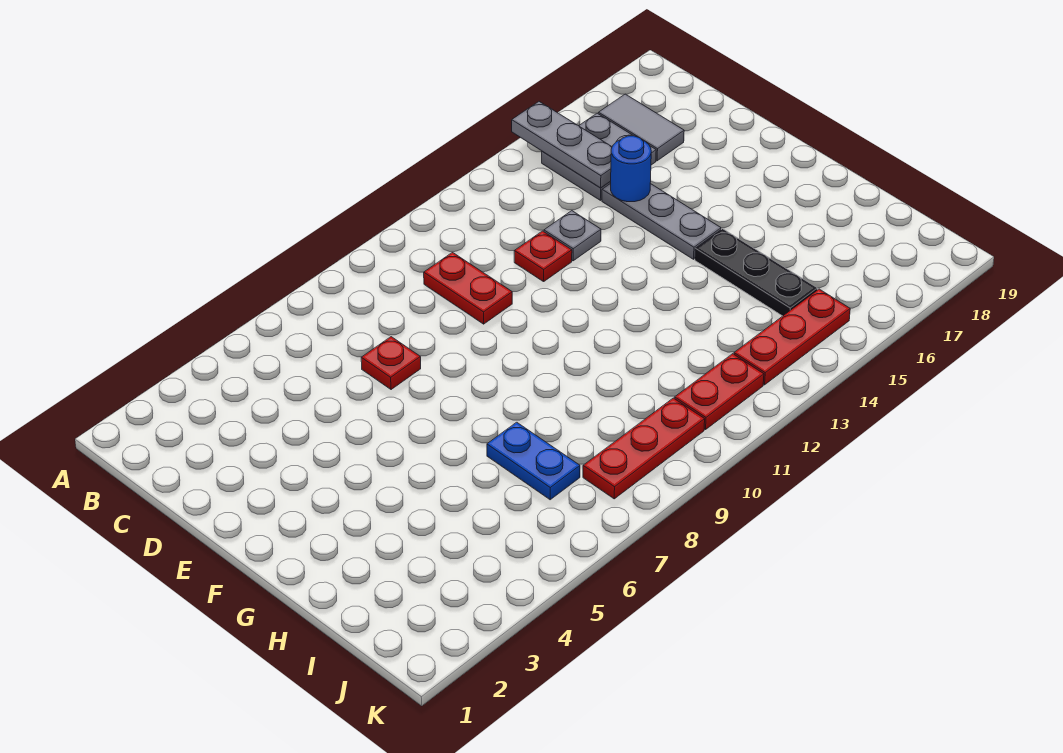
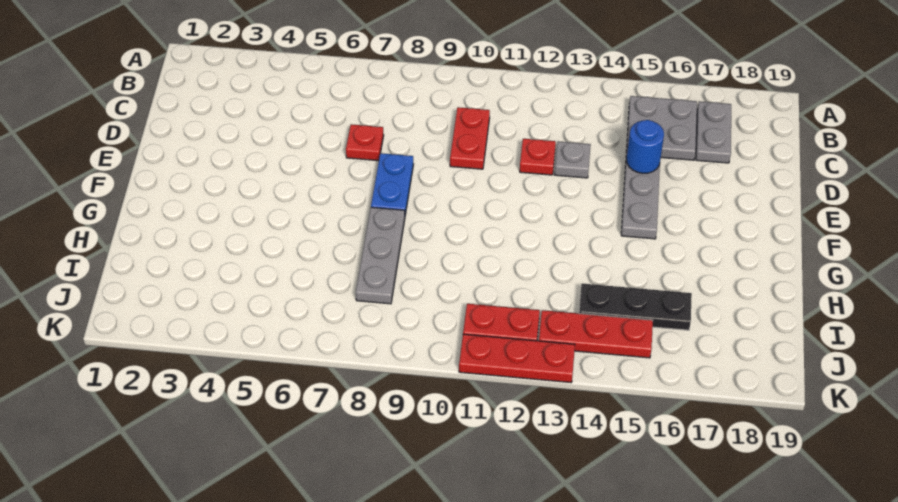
grey plate A15:C15 level 2 -> grey plate G8:I8 level 1
grey tile B17:C17 level 1 -> grey plate B17:C17 level 1
black plate G15:I15 level 1 -> black plate I14:I16 level 1
blue plate H7:I7 level 1 -> blue plate E8:F8 level 1
red plate J8:J10 level 1 -> red plate K11:K13 level 1

